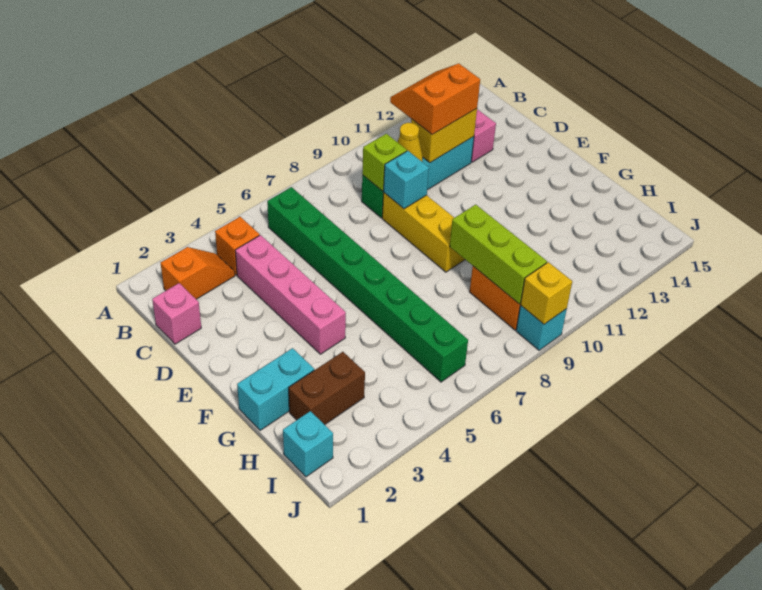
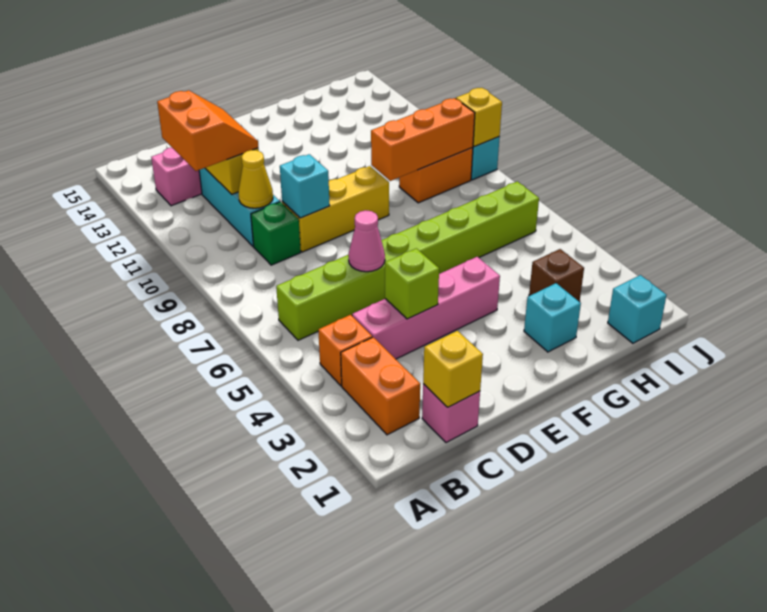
orange slope B2:B3 level 1 top 2 -> orange brick B2:B3 level 1
green brick B6:I6 level 1 -> lime brick B6:I6 level 1
orange slope B11:C12 level 3 top C -> orange slope B11:C12 level 3 top B
none -> yellow brick C1 level 2
lime brick C9 level 2 -> lime brick D4 level 2
none -> pink cone D6 level 2
cyan brick G1:G2 level 1 -> cyan brick G2 level 1
lime brick G9:I9 level 2 -> orange brick G9:I9 level 2
brown brick H2:H3 level 1 -> brown brick H3 level 1

